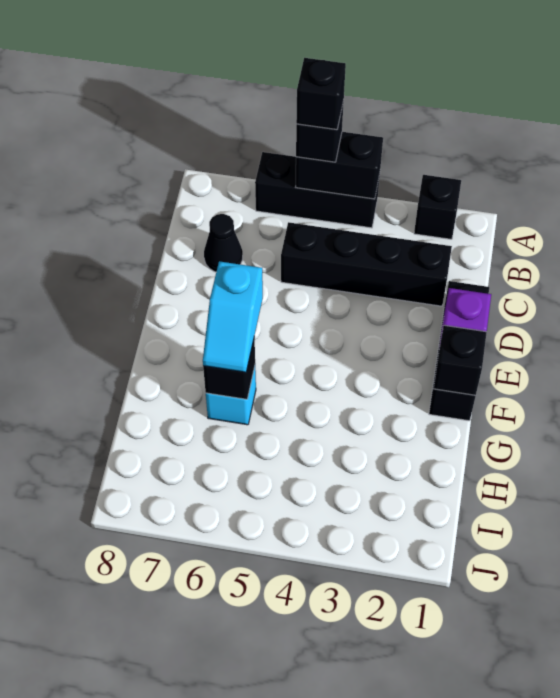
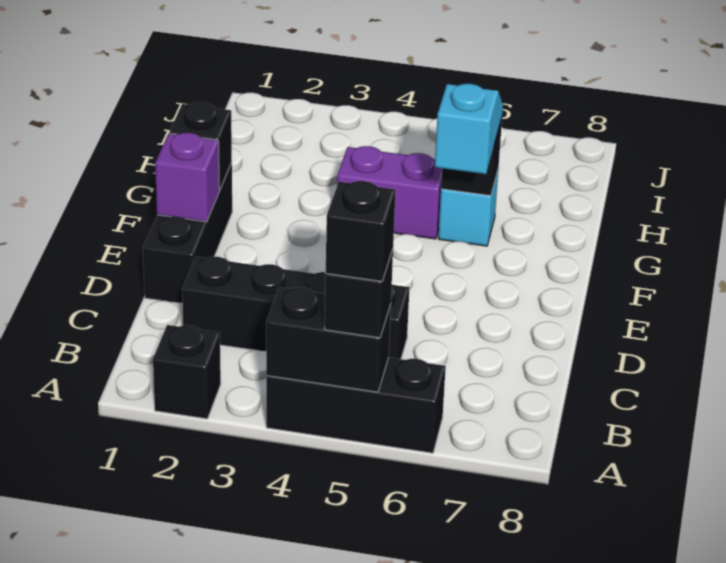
black cone C7 level 1 -> none
none -> purple brick G4:G5 level 1

